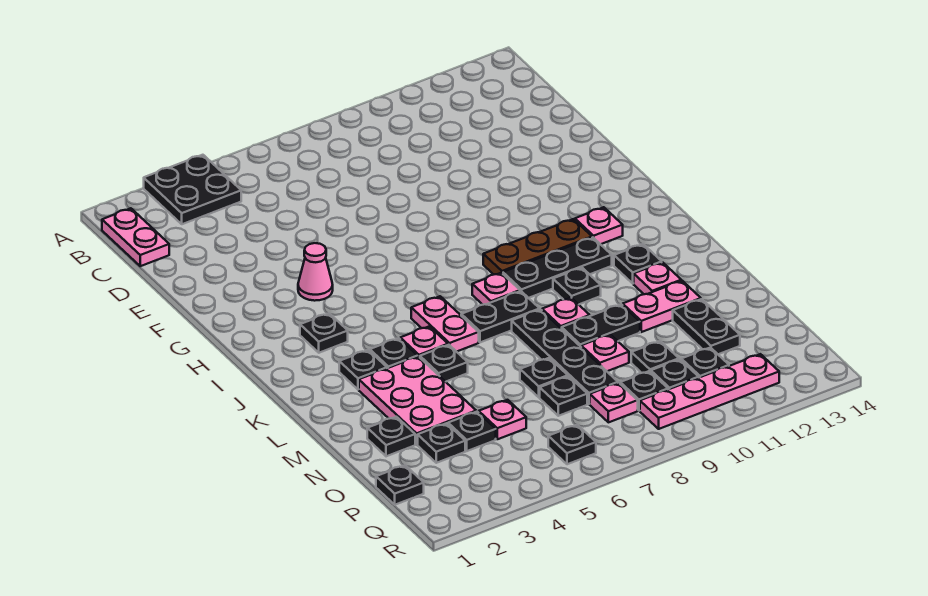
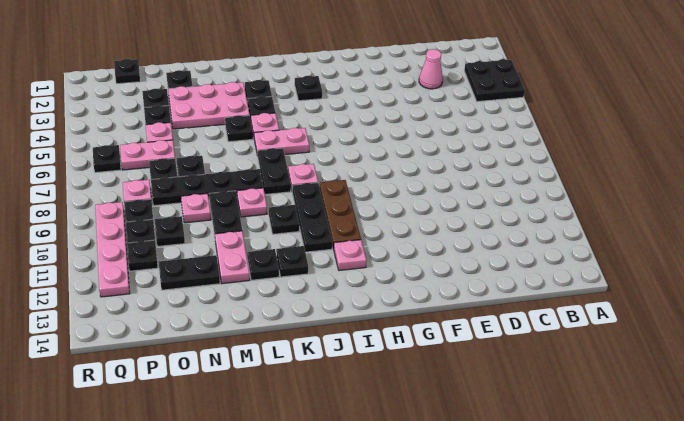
pink plate B1:C1 level 1 -> pink plate O6:P6 level 1
pink cone G4 level 1 -> pink cone D3 level 1
pink plate L12 level 1 -> black plate L12 level 1

